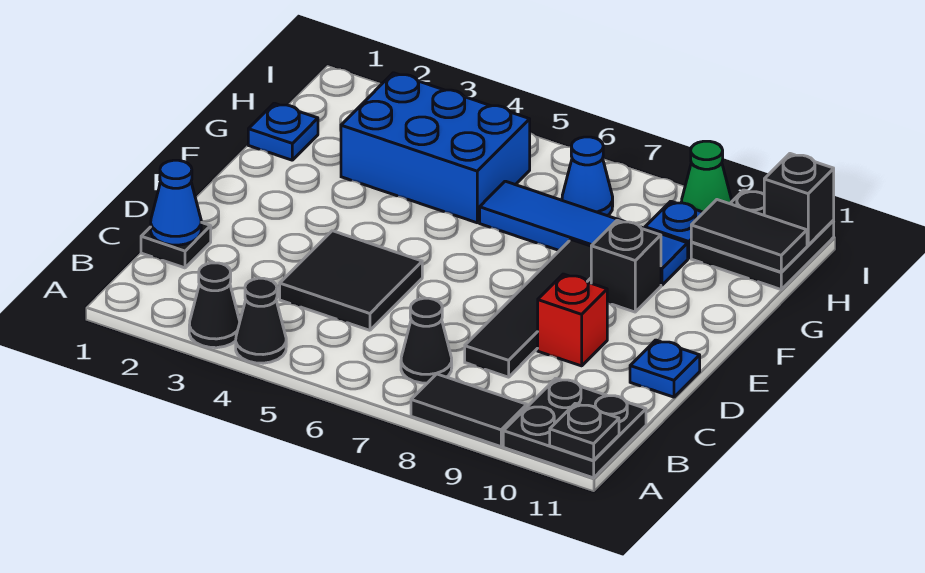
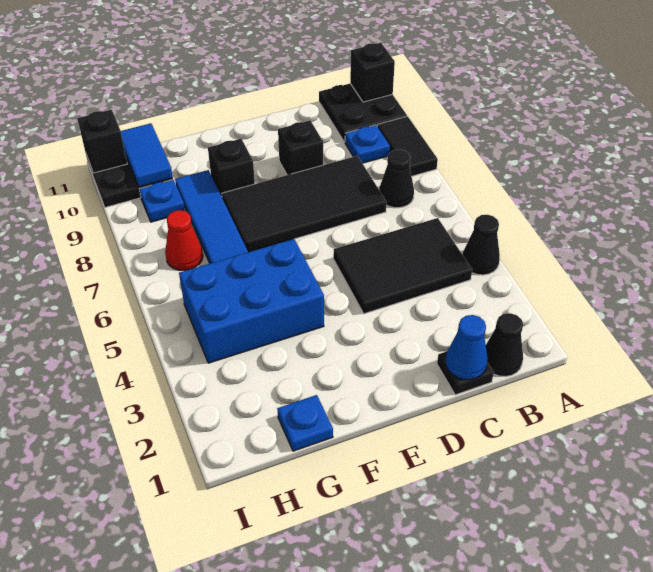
black cone A3 level 1 -> black cone B1 level 1
black plate A11 level 2 -> black brick A11 level 2
black tile C4:D5 level 1 -> black tile B4:D5 level 1
black tile C8:F8 level 1 -> black tile C7:F8 level 1
red brick D9 level 1 -> black brick D9 level 1
blue plate D11 level 1 -> blue plate B9 level 1
blue brick G3:H5 level 1 -> blue brick F4:H5 level 1
blue cone H7 level 1 -> red cone H7 level 1
black tile H10:H11 level 2 -> blue tile H10:H11 level 2
green cone I9 level 1 -> none

